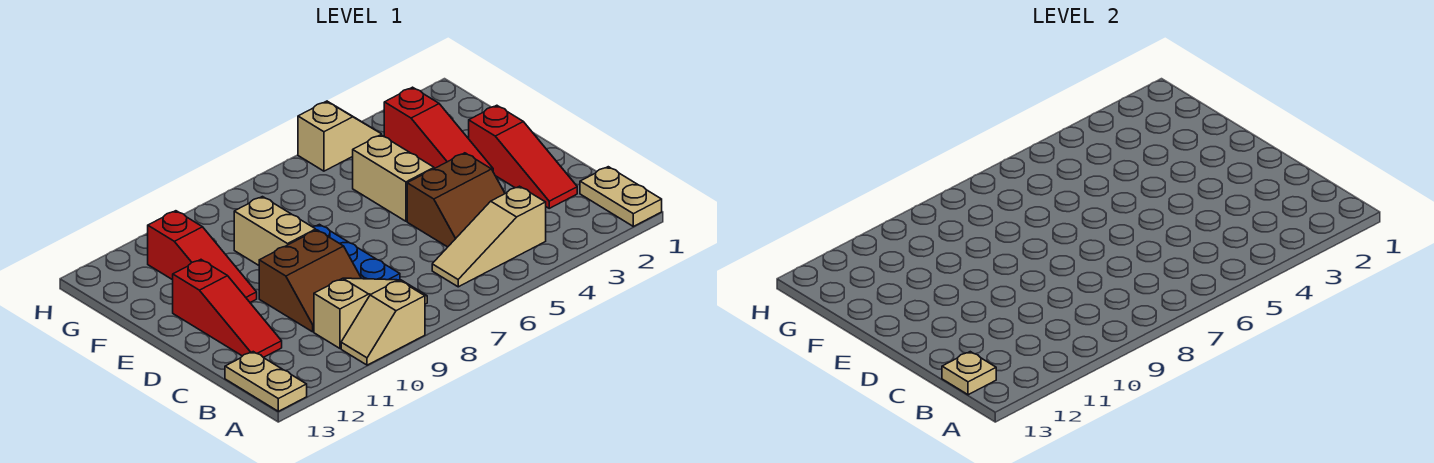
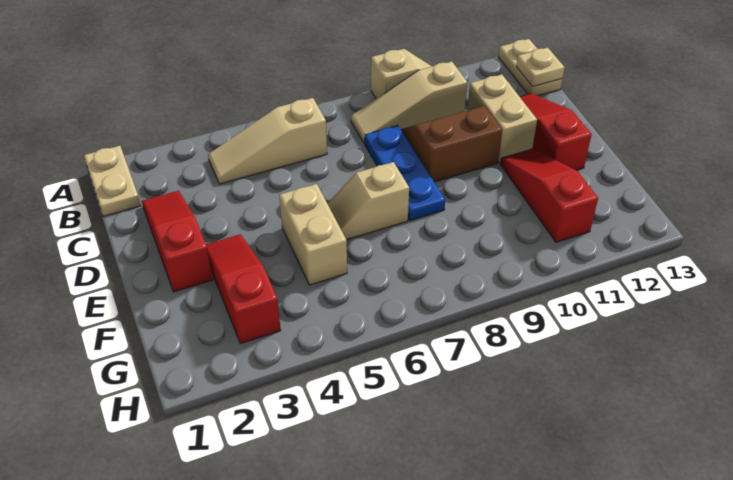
tan slope B4:B6 level 1 top 4 -> tan slope B4:B6 level 1 top 6
brown slope C4:D5 level 1 top D -> none
tan brick E9:F9 level 1 -> tan brick C11:D11 level 1
tan slope H4:H5 level 1 top 5 -> tan slope E6:E7 level 1 top 7

